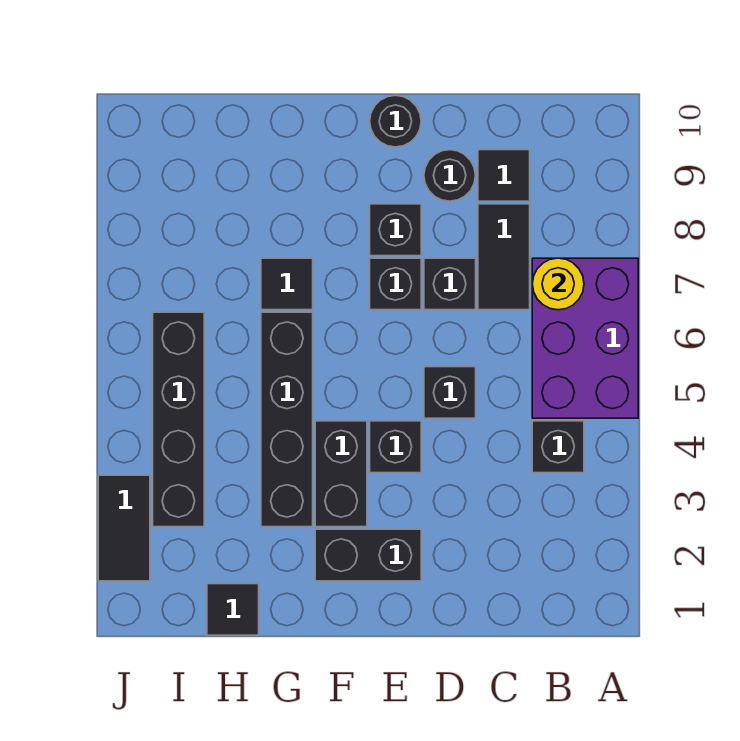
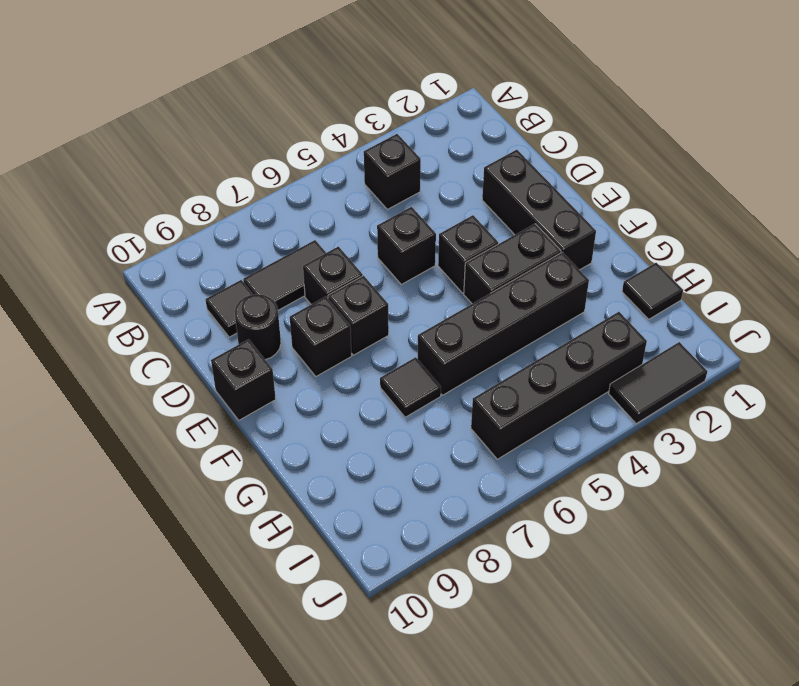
purple brick A5:B7 level 1 -> none
yellow round brick B7 level 2 -> none
black brick E2:F2 level 1 -> black brick D2:F2 level 1
black round brick E10 level 1 -> black brick E10 level 1

